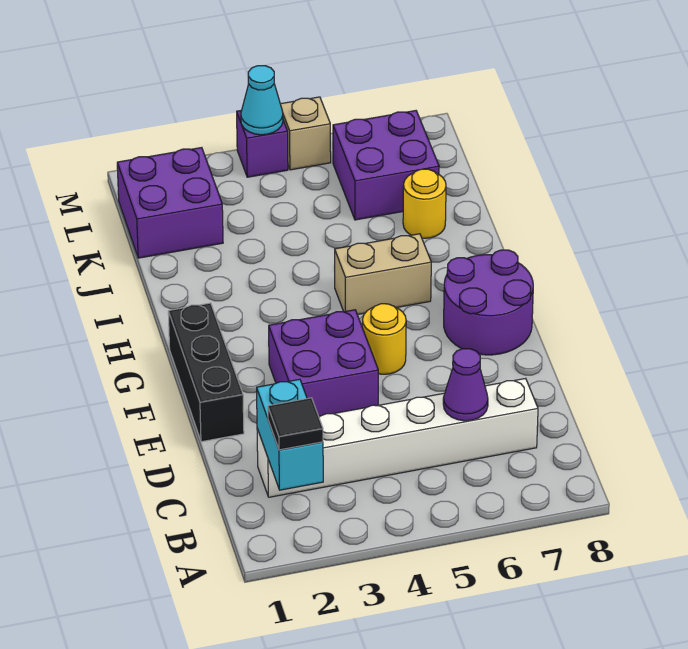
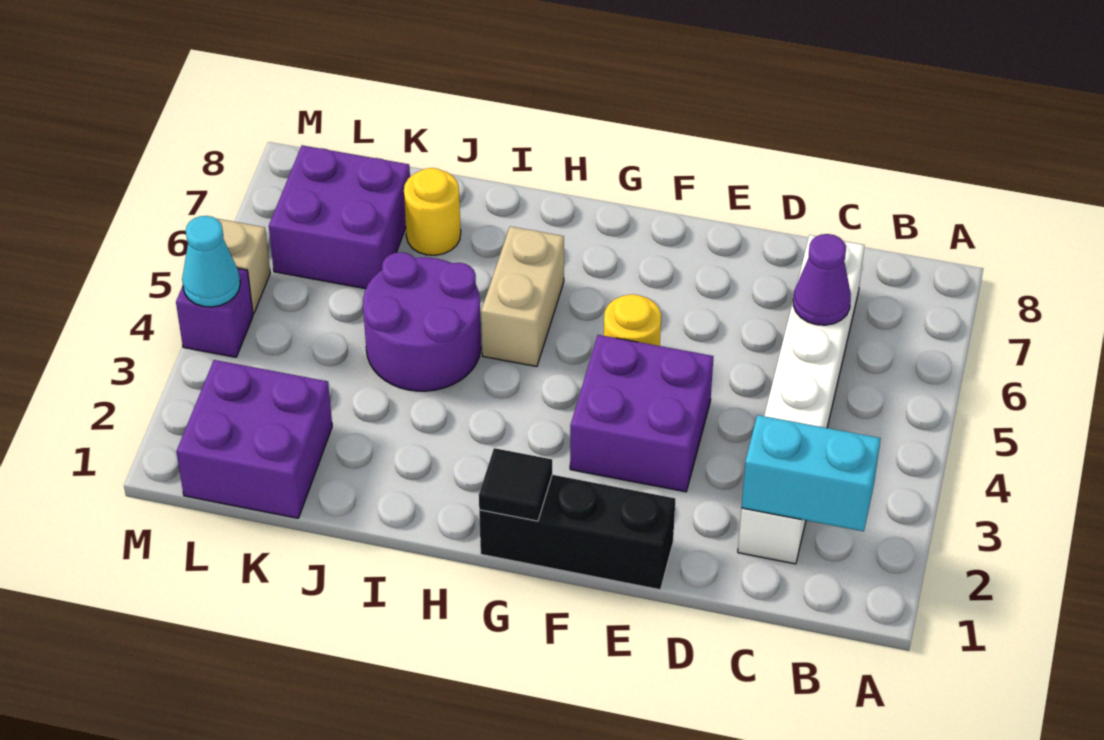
black tile B2 level 3 -> black tile G1 level 2
purple round brick F7:G8 level 1 -> purple round brick I4:J5 level 1

